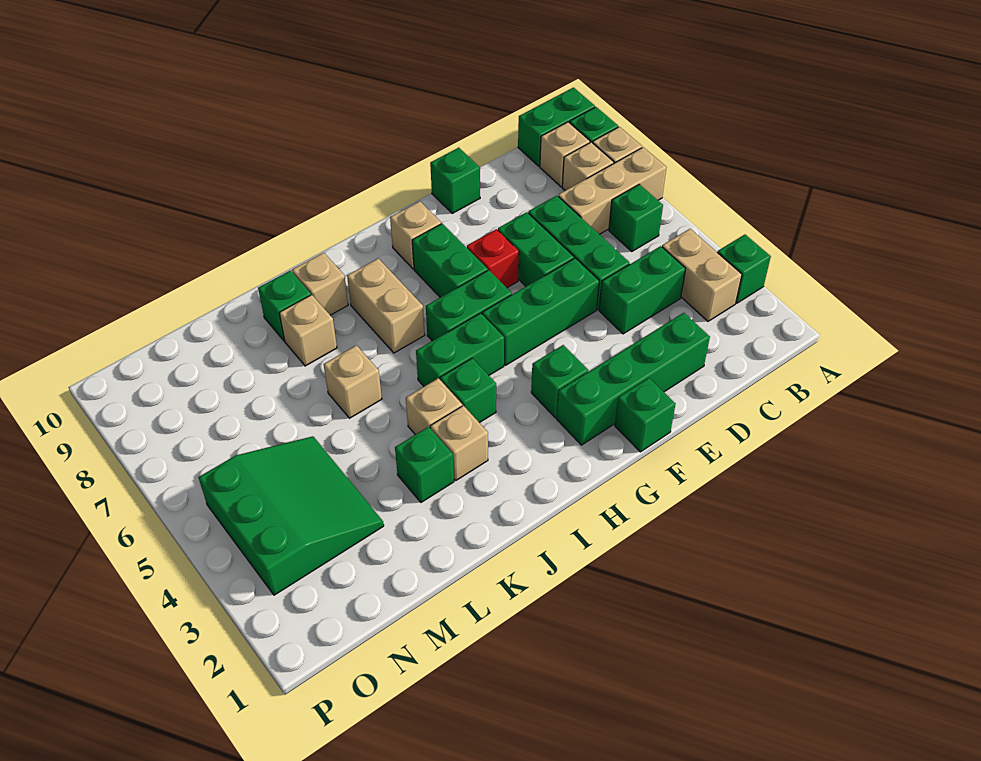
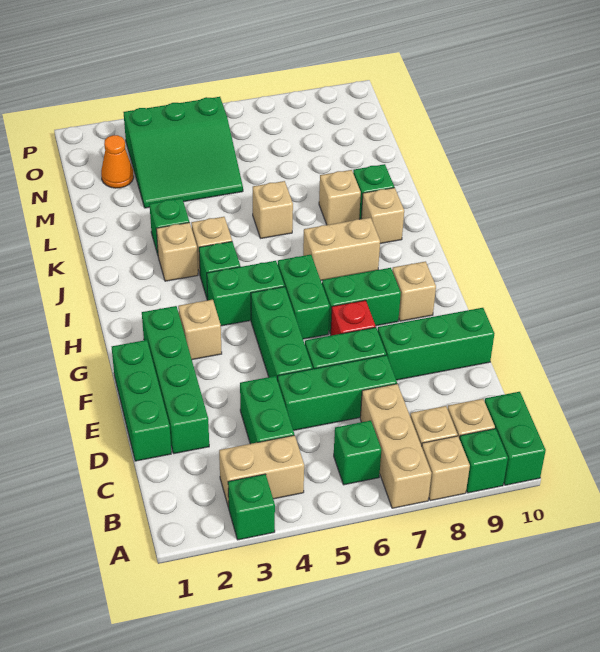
green brick E10 level 1 -> green brick E8:E10 level 1
green brick F1 level 1 -> green brick D1:F1 level 1
green brick G3 level 1 -> tan brick G3 level 1
green brick H5:I5 level 1 -> green brick H4:H5 level 1
none -> orange cone N2 level 1

